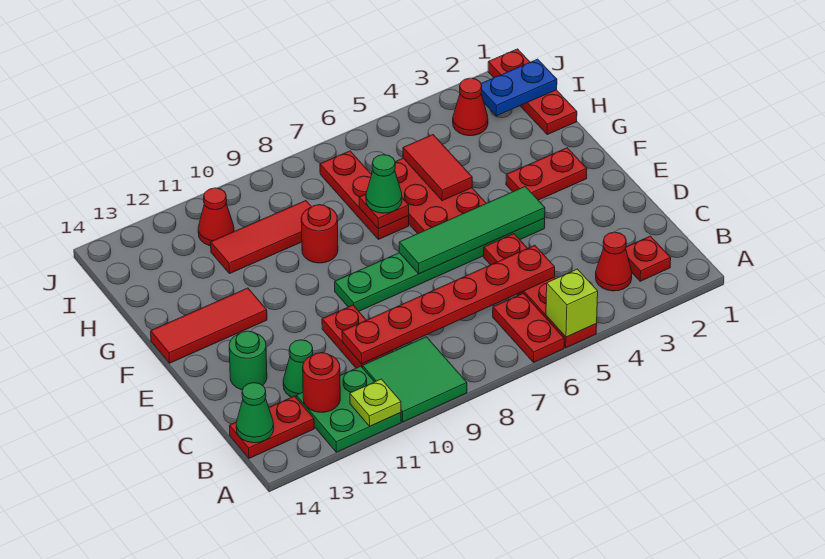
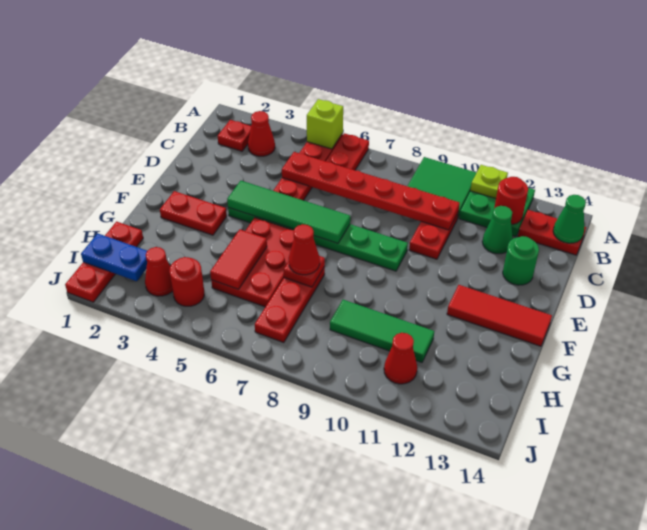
green cone G7 level 3 -> red cone G7 level 3
red round brick G9 level 1 -> red round brick I4 level 1
red tile H9:H11 level 1 -> green tile H9:H11 level 1

